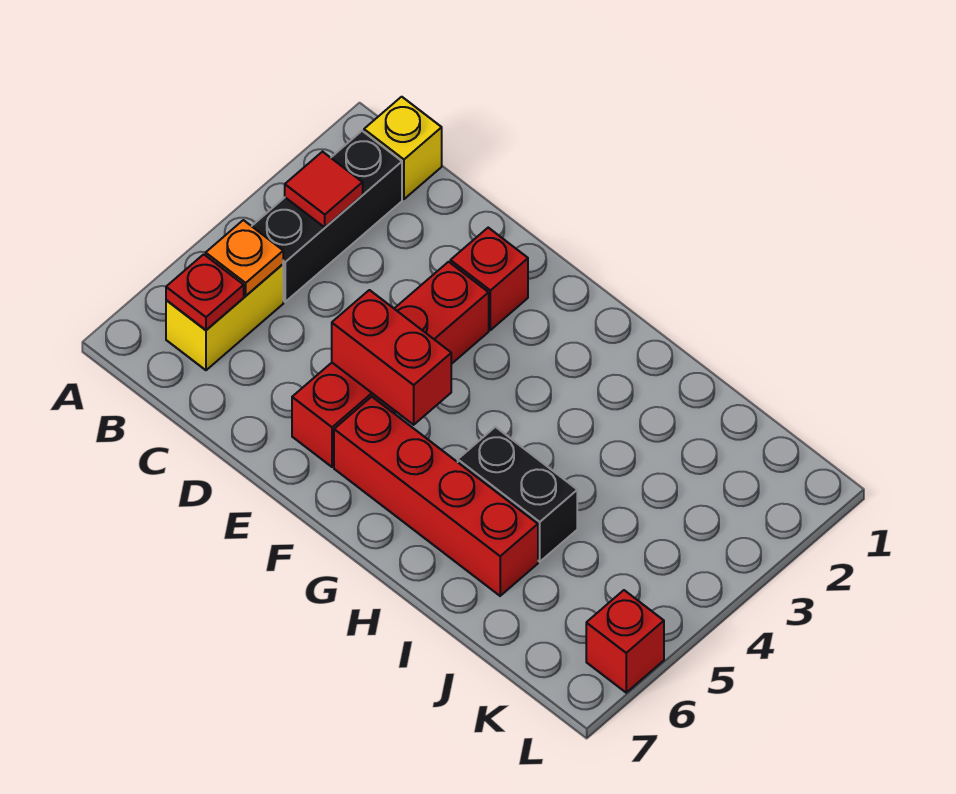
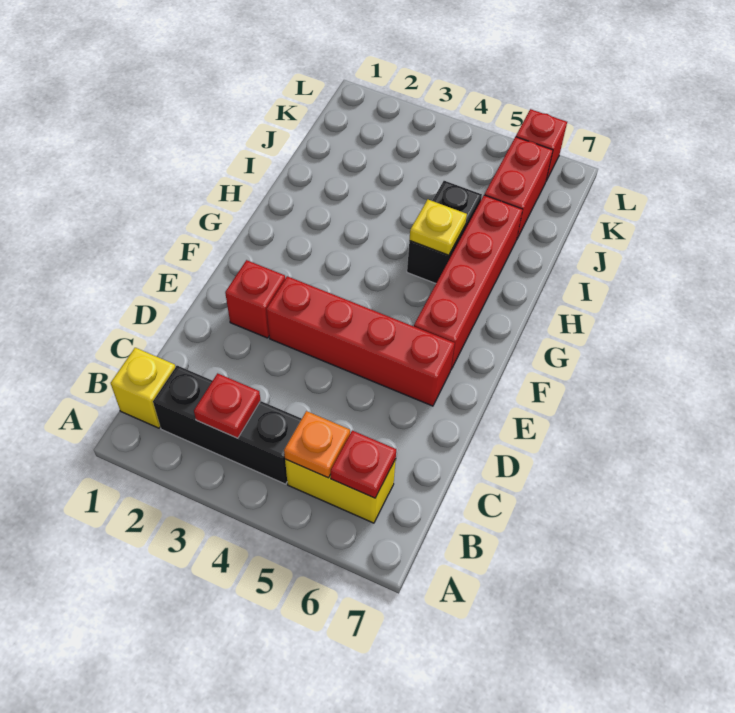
red tile B3 level 2 -> red plate B3 level 2
red brick E5:F5 level 2 -> red brick J6:K6 level 1
none -> yellow plate H5 level 2

